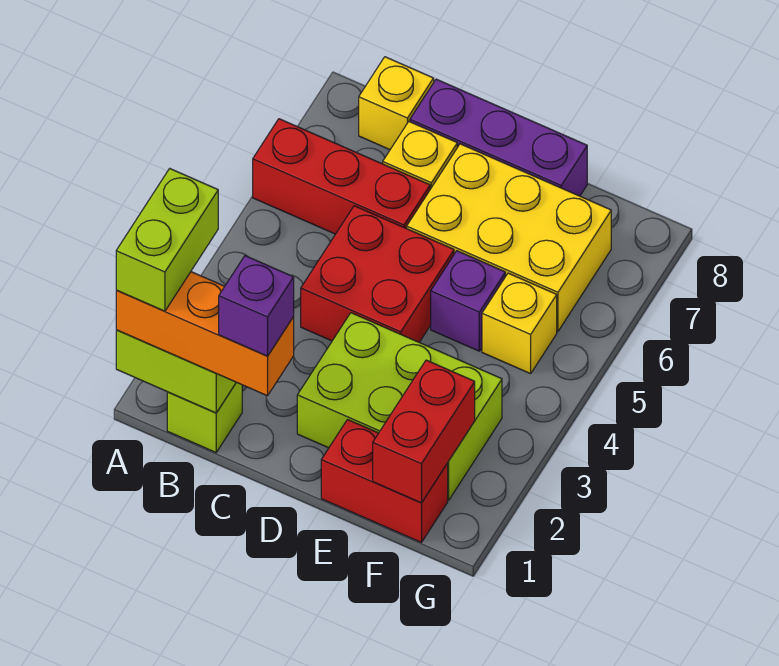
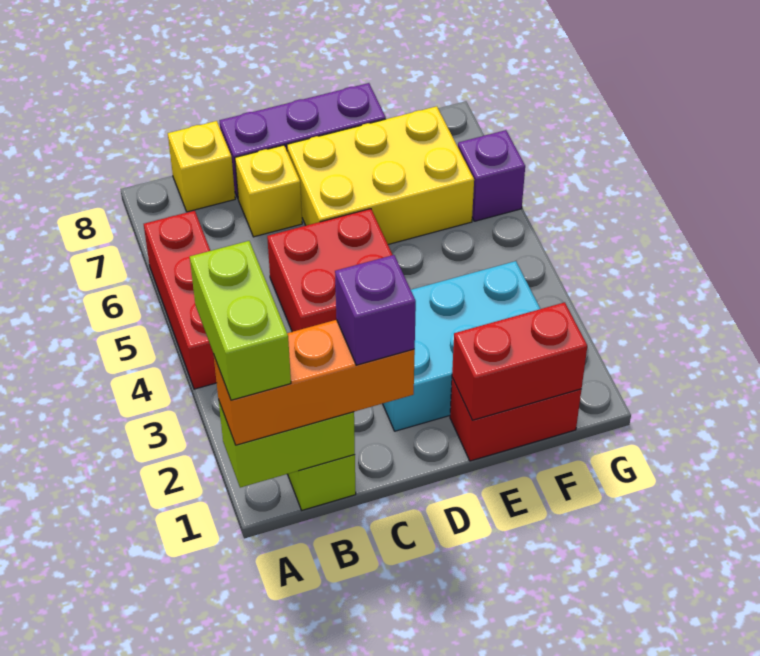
red brick A6:C6 level 1 -> red brick A4:A6 level 1
lime brick D2:F3 level 1 -> cyan brick D2:F3 level 1
purple brick E5 level 1 -> purple brick G6 level 1
red brick F1:F2 level 2 -> red brick E1:F1 level 2
yellow brick F5 level 1 -> none

